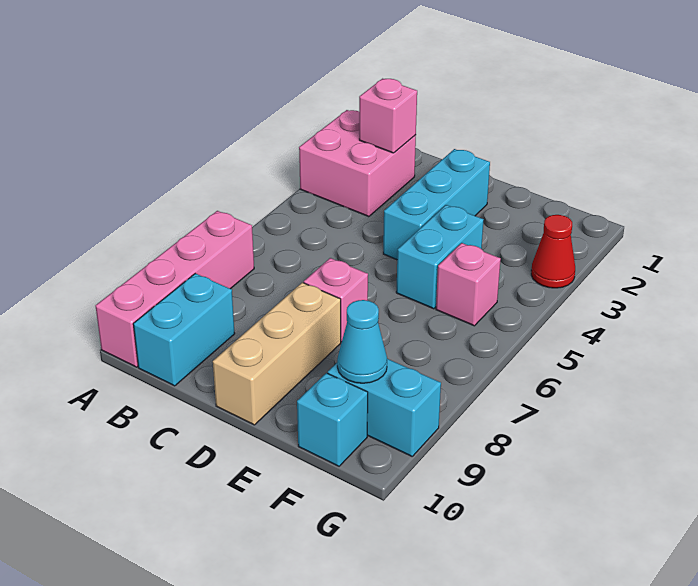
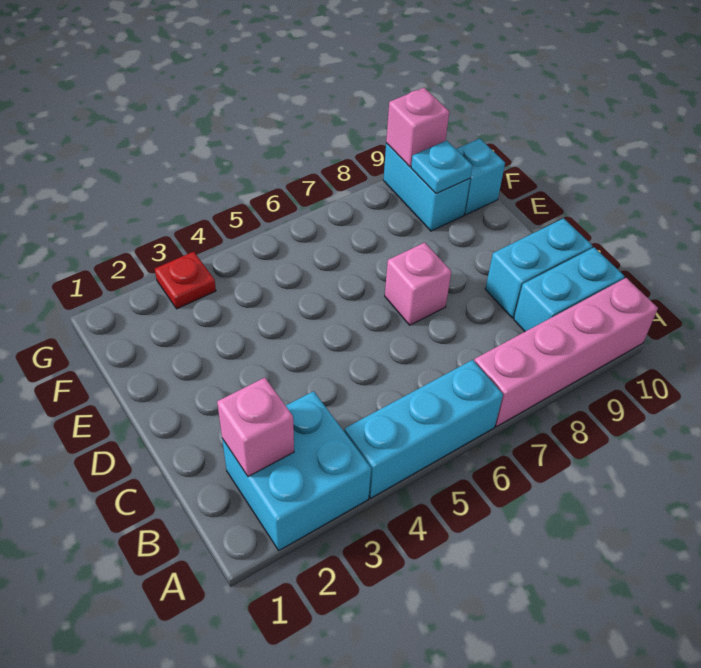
pink brick A2:B3 level 1 -> cyan brick A2:B3 level 1
cyan brick D2:D4 level 1 -> cyan brick A4:A6 level 1
tan brick D8:D10 level 1 -> none
cyan brick E4:E5 level 1 -> cyan brick C9:C10 level 1
pink brick F5 level 1 -> pink brick G9 level 2
cyan cone F9 level 2 -> cyan plate F9 level 2
red cone G3 level 1 -> red plate G3 level 1

